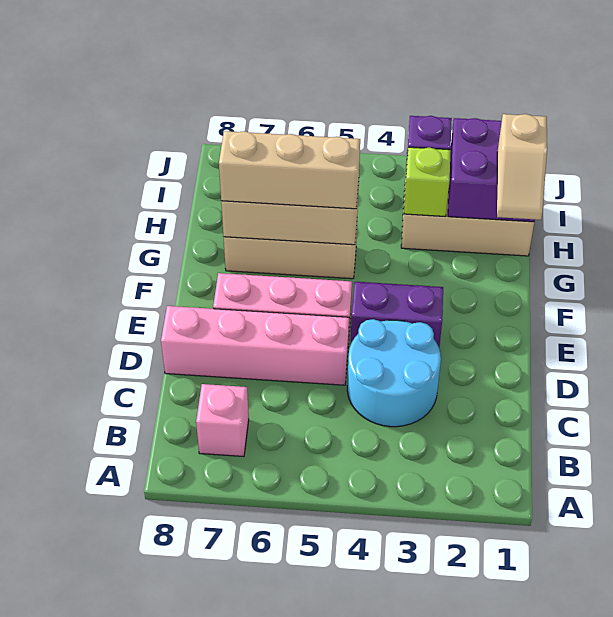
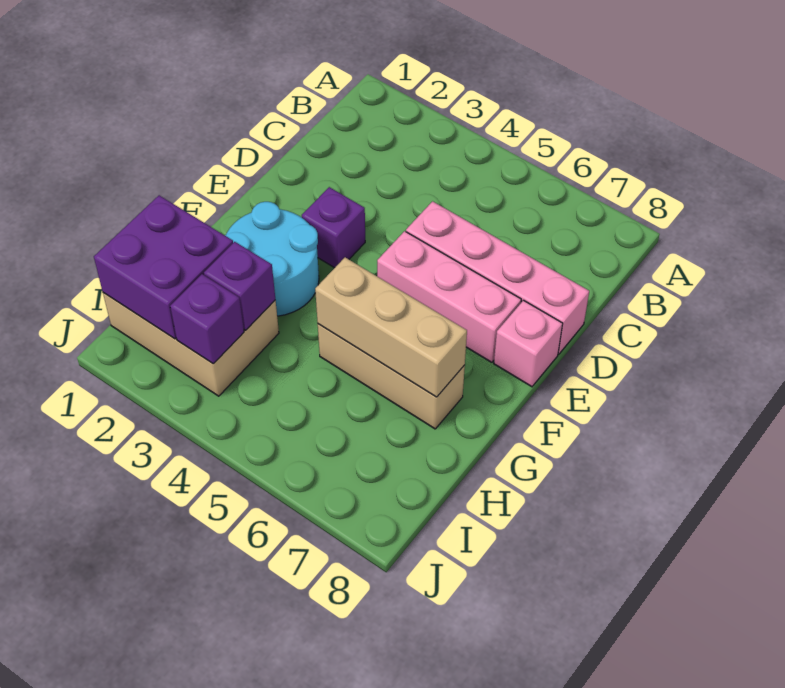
pink brick B7 level 1 -> pink brick E8 level 1
cyan round brick C3:D4 level 1 -> cyan round brick F2:G3 level 1
purple brick E3:E4 level 1 -> purple brick E3 level 1
tan slope G1:H1 level 3 top H -> none
tan brick G5:G7 level 3 -> none
lime brick H3 level 2 -> purple brick H3 level 2

